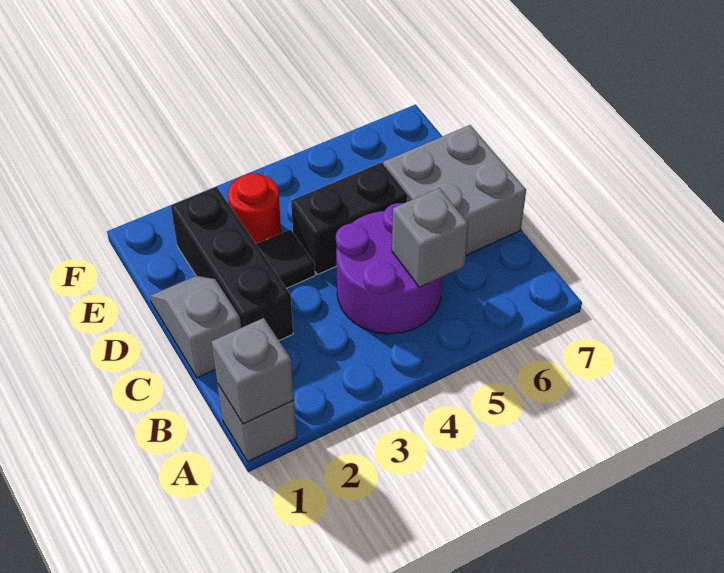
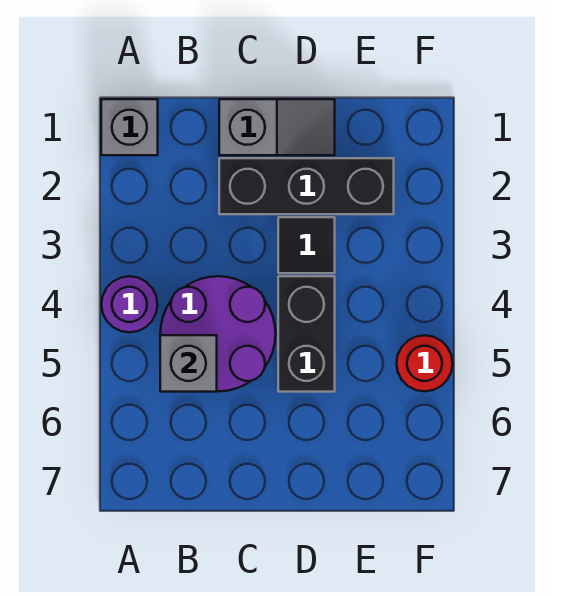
grey brick A1 level 2 -> none
none -> purple round brick A4 level 1
grey brick C6:D7 level 1 -> none
red round brick E3 level 1 -> red round brick F5 level 1

